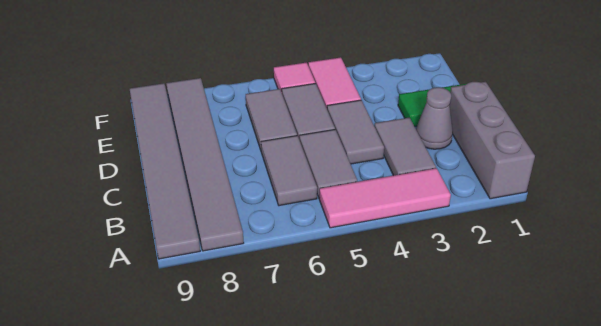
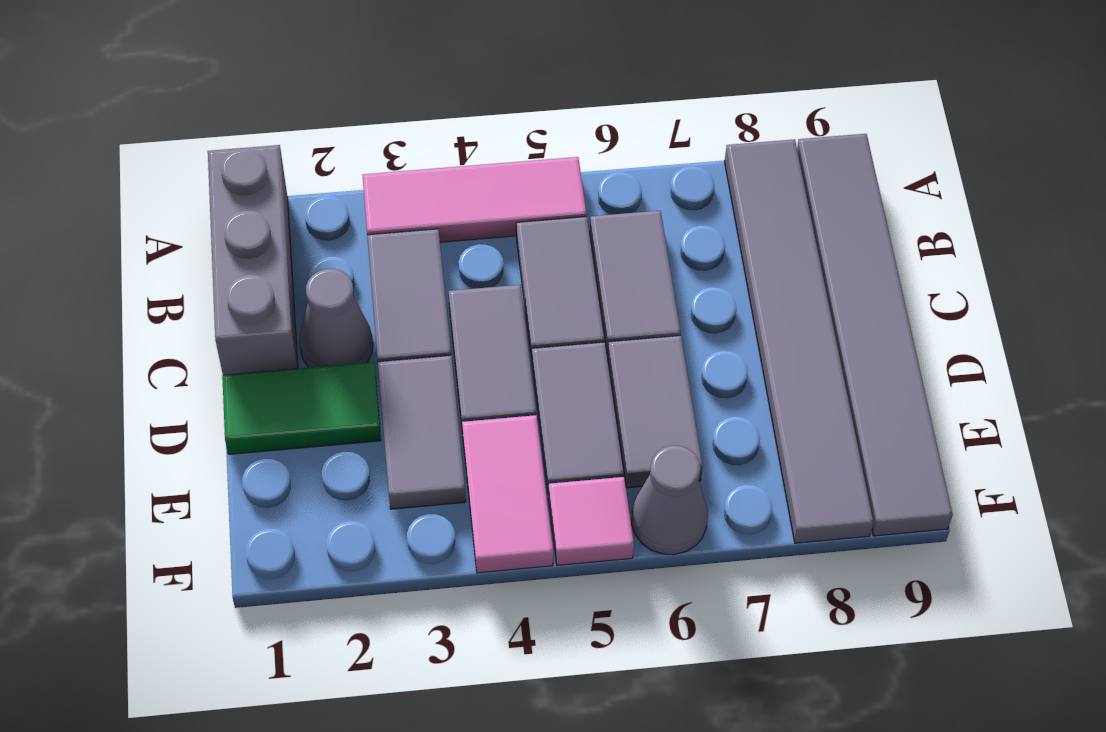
none -> grey tile D3:E3 level 1
none -> grey cone F6 level 1

